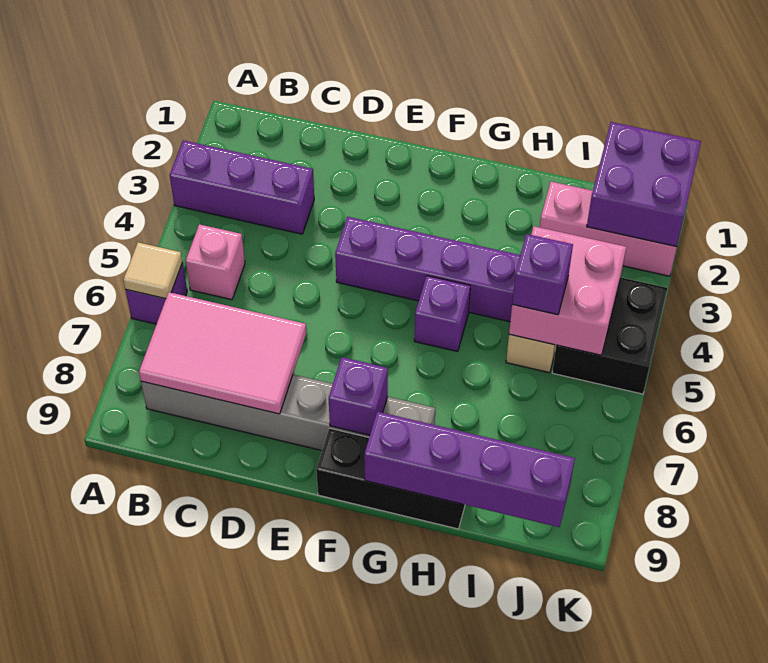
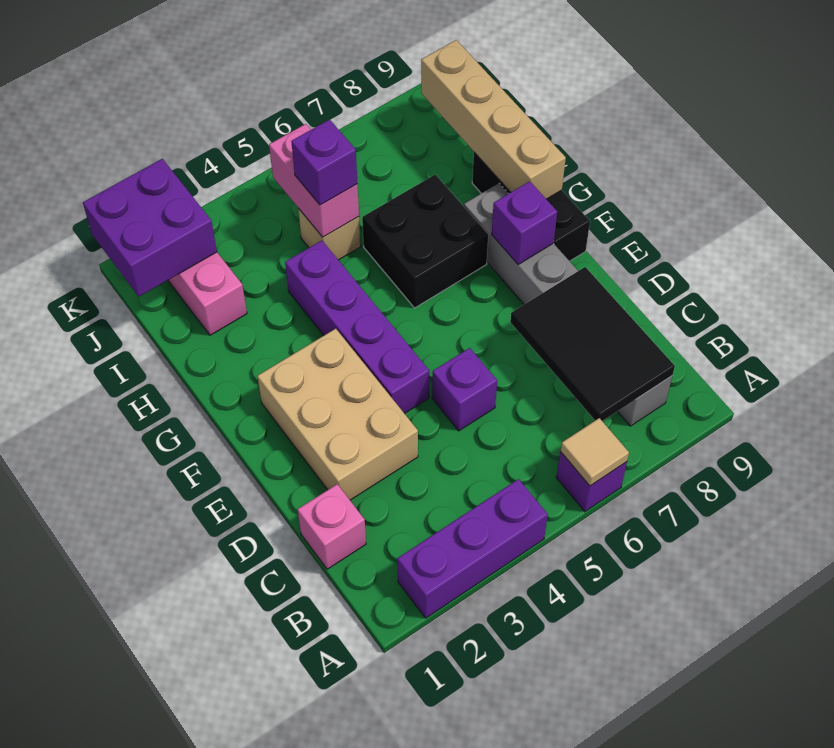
purple brick A3:C3 level 1 -> purple brick A2:A4 level 1
pink brick B5 level 1 -> pink brick C1 level 1
pink tile B7:D8 level 2 -> black tile B7:D8 level 2
none -> tan brick D2:F3 level 1
purple brick G5 level 1 -> purple brick D5 level 1
purple brick G9:J9 level 2 -> tan brick G9:J9 level 2
pink brick I4:J5 level 2 -> pink brick I5:J5 level 2
black brick J4:K5 level 1 -> black brick G6:H7 level 1

